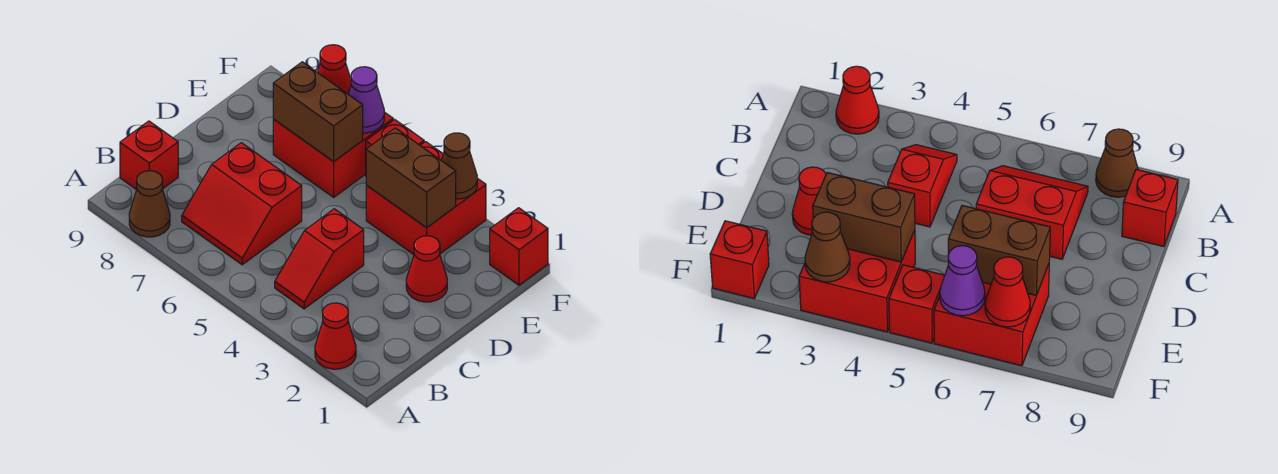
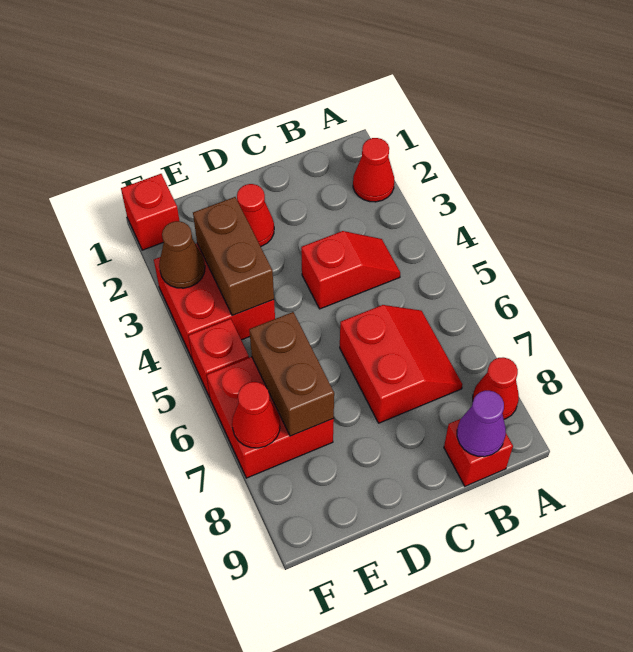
brown cone A8 level 1 -> red cone A8 level 1
purple cone F6 level 2 -> purple cone B9 level 2

